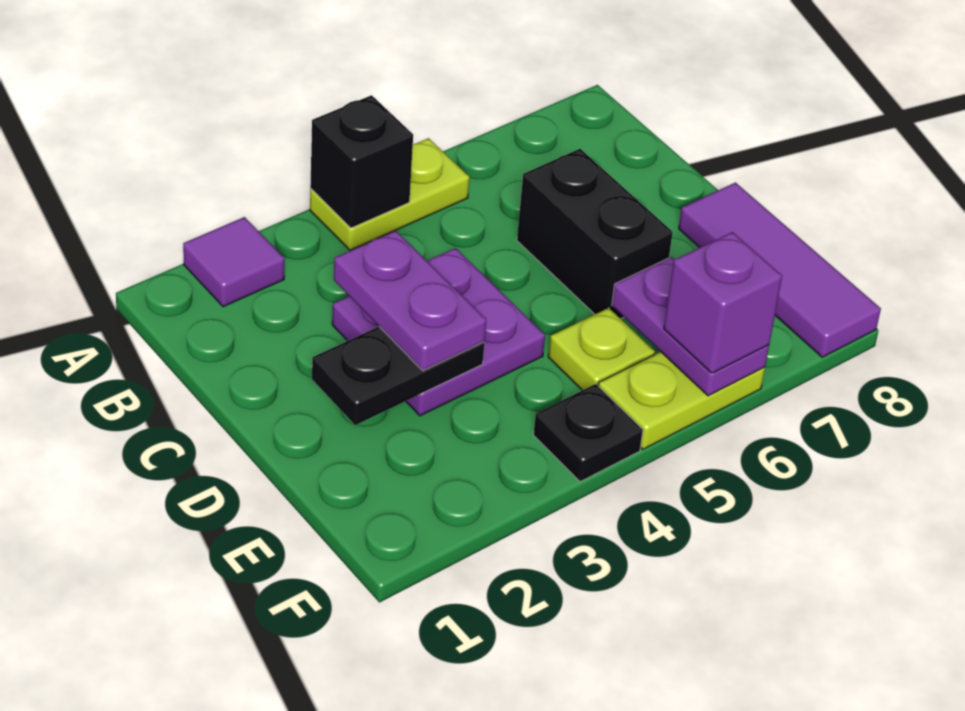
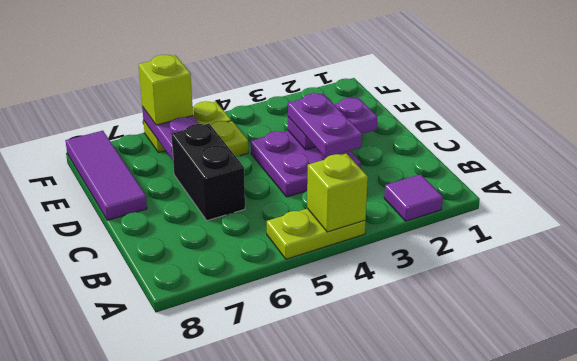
black brick A4 level 2 -> lime brick A4 level 2
black plate D2:D3 level 2 -> purple plate D2:D3 level 2
black plate F4 level 1 -> none
purple brick F6 level 3 -> lime brick F6 level 3

